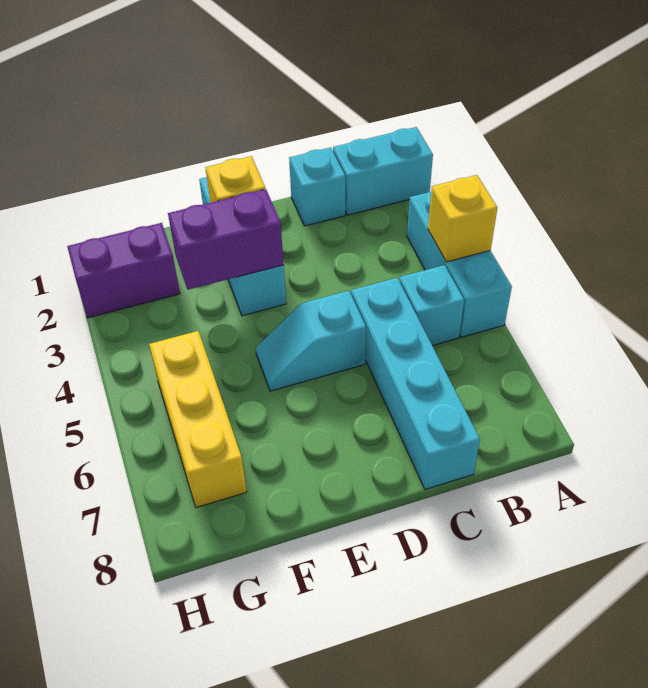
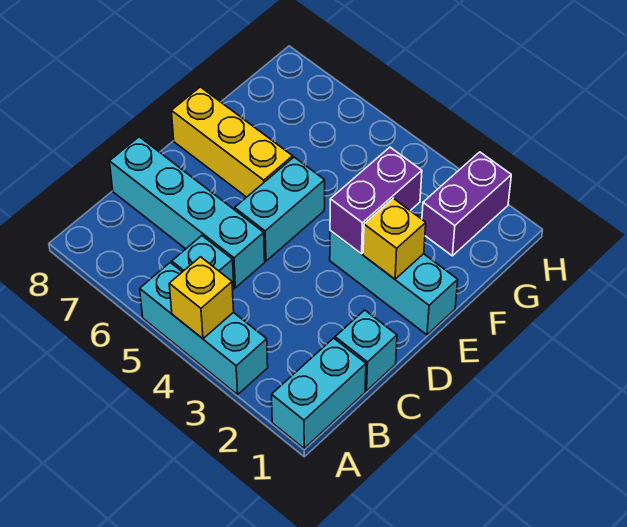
cyan slope D5:E5 level 1 top D -> cyan brick D5:E5 level 1
yellow brick G5:G7 level 1 -> yellow brick E6:E8 level 1

